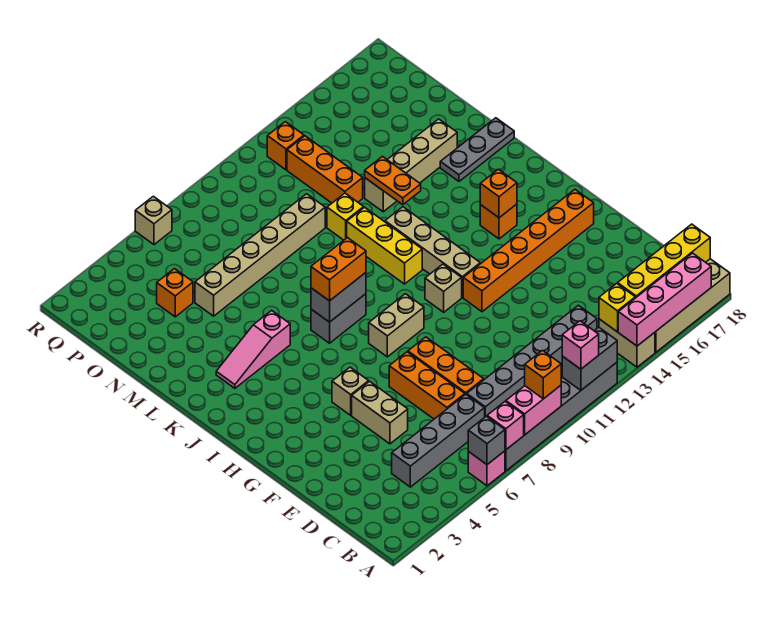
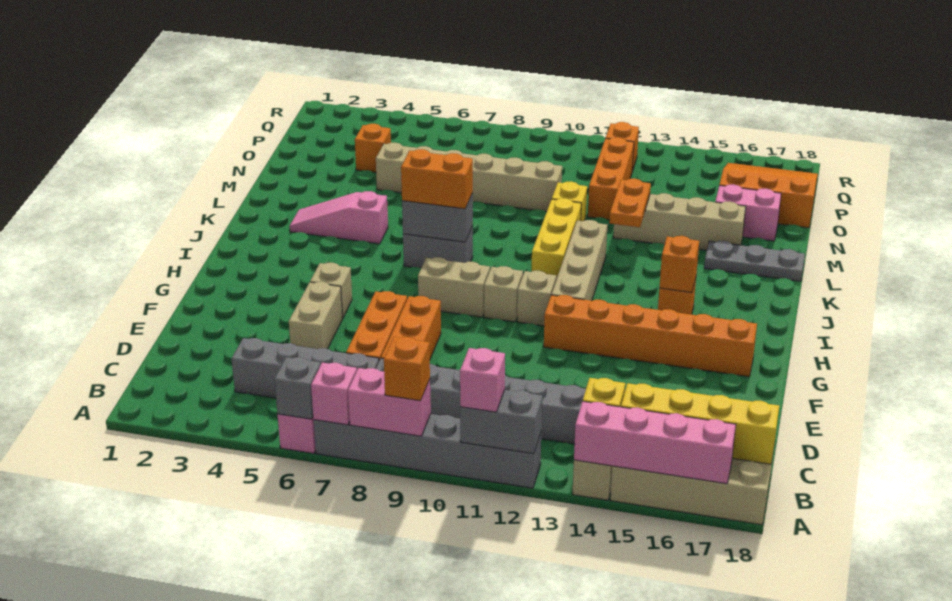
none -> pink brick N16:N17 level 1
none -> orange slope O16:Q18 level 1 top O
tan brick R6 level 1 -> tan brick H10 level 1

